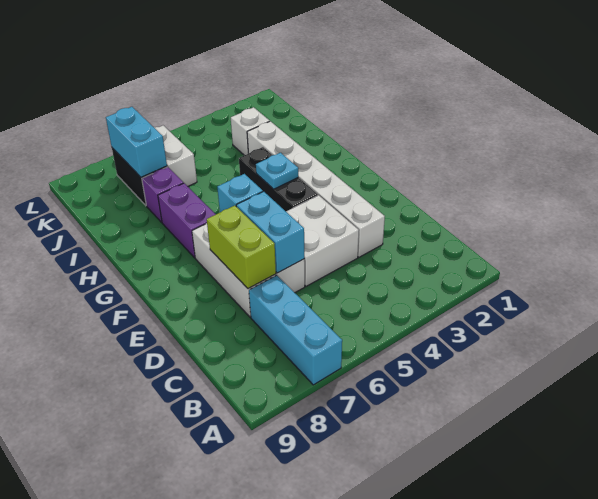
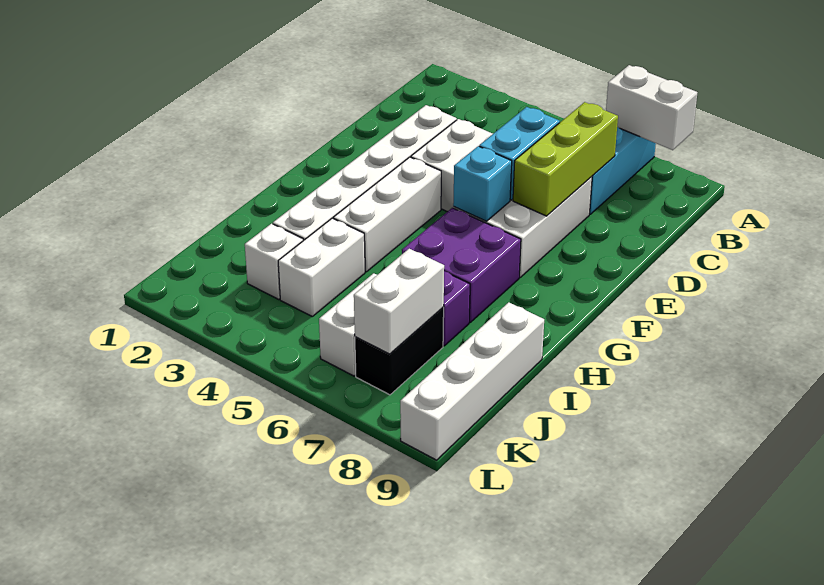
none -> white brick A7:A8 level 2
lime brick D7:E7 level 2 -> lime brick C7:E7 level 2
black brick F4:H4 level 1 -> white brick F4:H4 level 1
cyan plate G4 level 2 -> none
purple brick G7:H7 level 1 -> purple brick G6:H7 level 1
none -> white brick I4:J4 level 1
none -> white brick I9:L9 level 1
cyan brick J7:K7 level 2 -> white brick J7:K7 level 2

